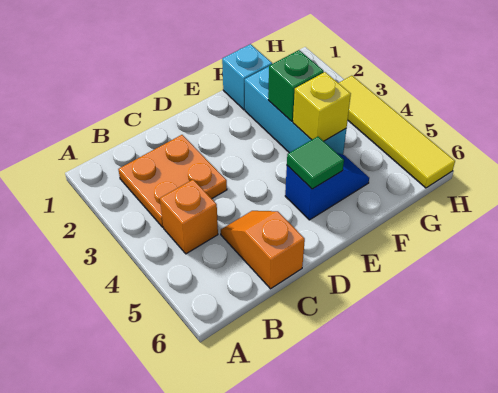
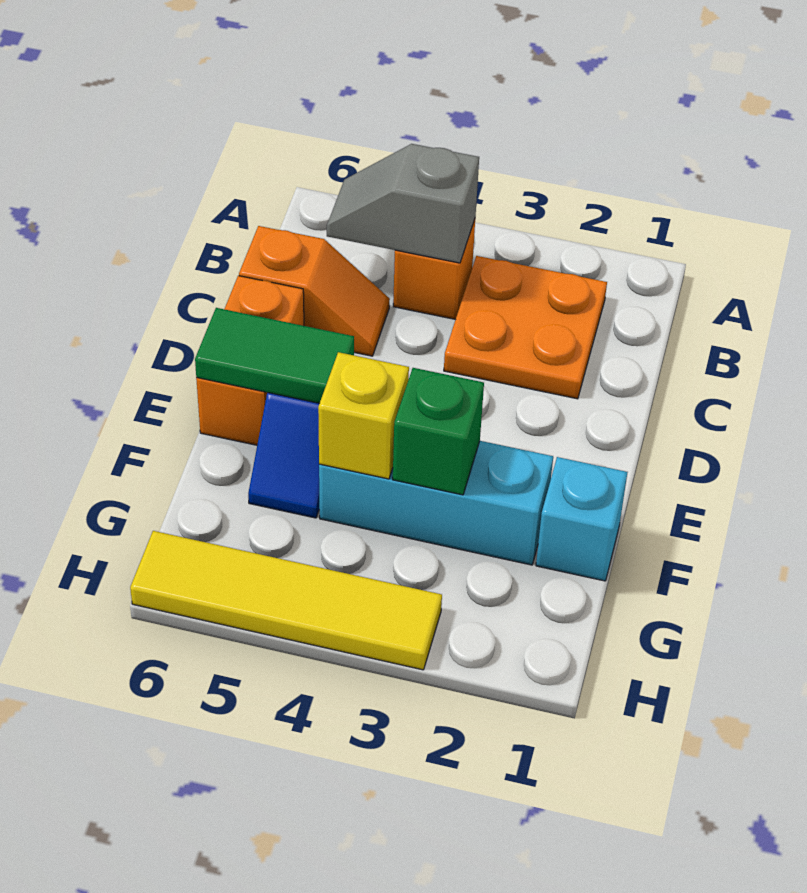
none -> grey slope B4:B5 level 2 top 4
none -> orange brick D6:E6 level 1
green tile E5 level 2 -> green tile E5:E6 level 2

